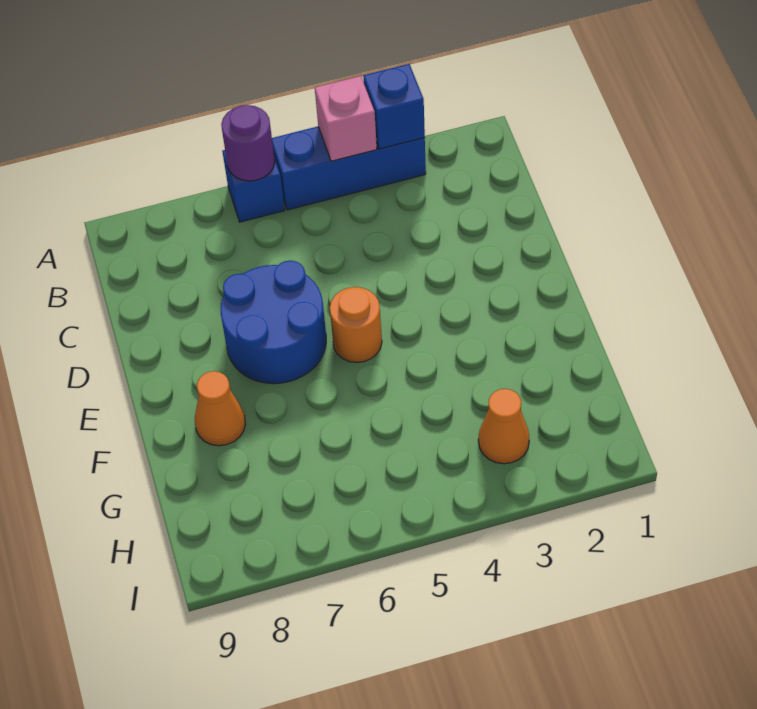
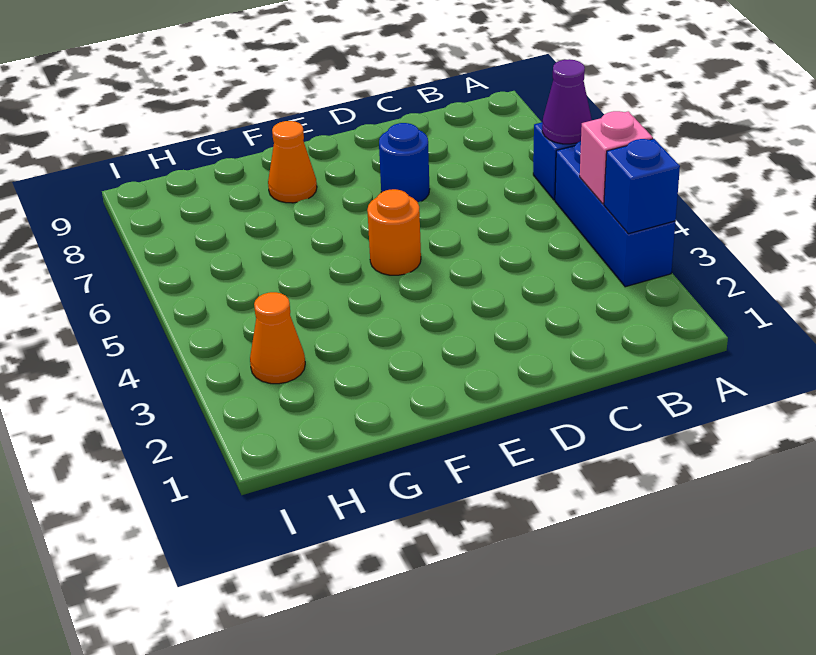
purple round brick A6 level 2 -> purple cone A6 level 2
blue round brick D6:E7 level 1 -> blue round brick D7 level 1

